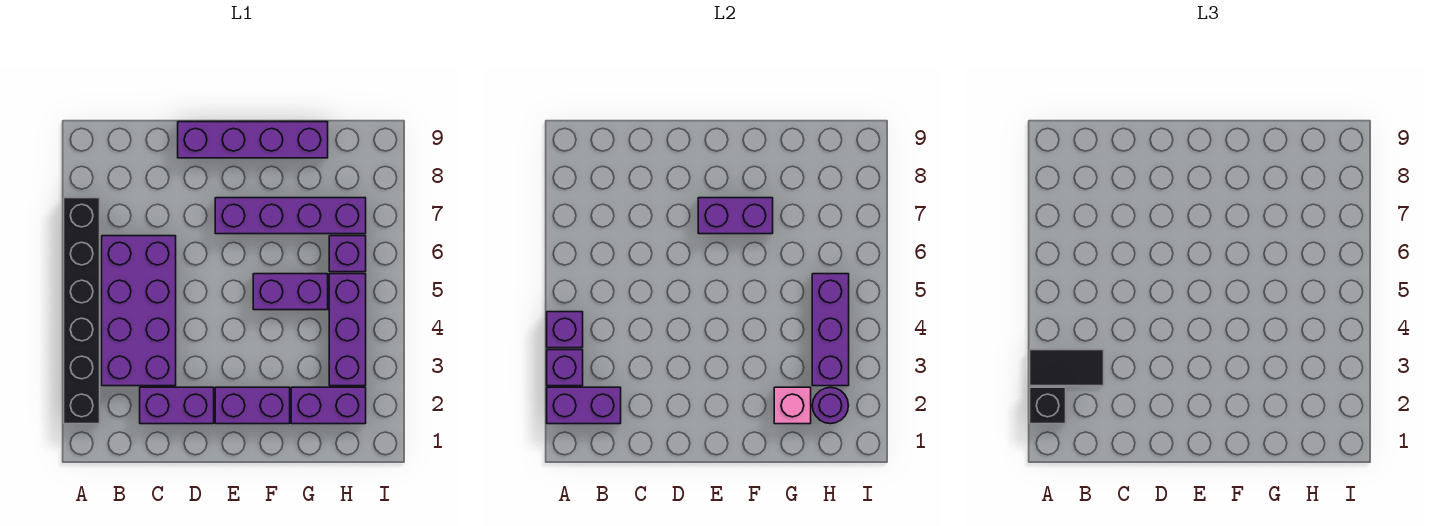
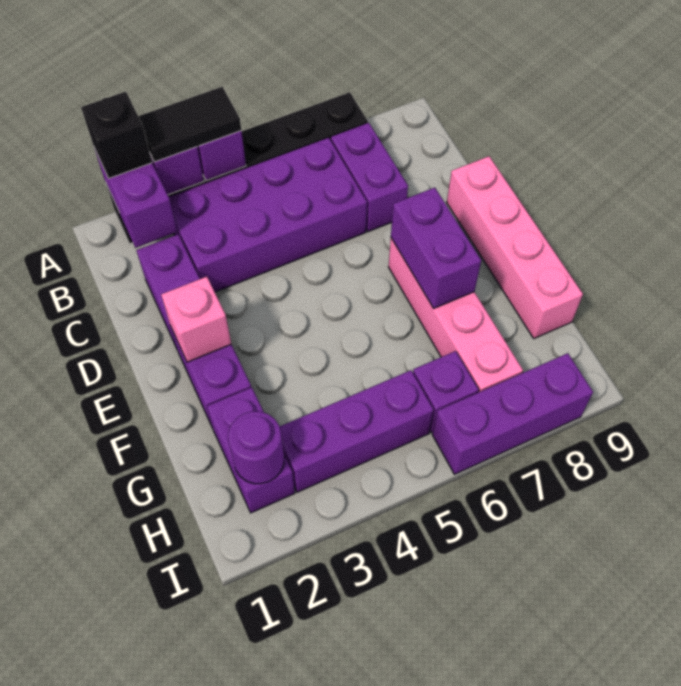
black tile A3:B3 level 3 -> black tile A3:A4 level 3
purple brick D9:G9 level 1 -> pink brick D9:G9 level 1
purple brick E7:H7 level 1 -> pink brick E7:H7 level 1
purple brick F5:G5 level 1 -> purple brick B7:C7 level 1
pink brick G2 level 2 -> pink brick E2 level 2
purple brick H3:H5 level 2 -> purple brick I6:I8 level 1

